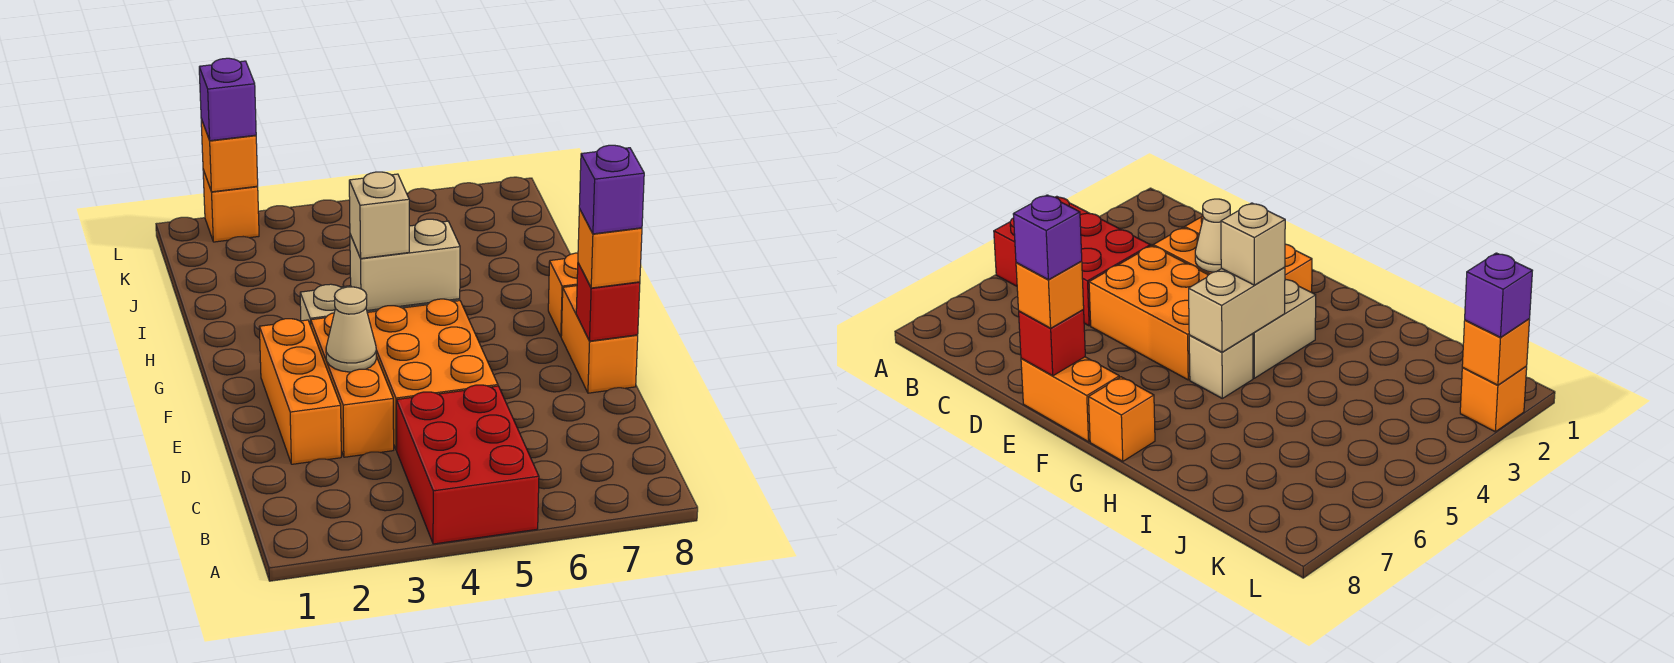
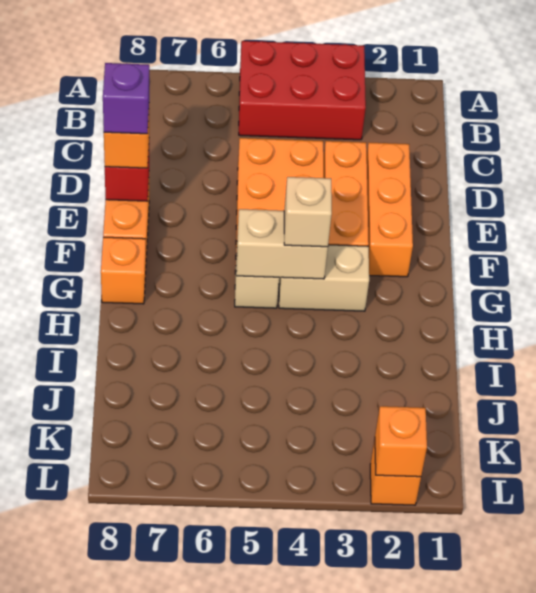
red brick A4:C5 level 1 -> red brick A3:B5 level 1
tan cone E3 level 2 -> none
purple brick L2 level 3 -> none

